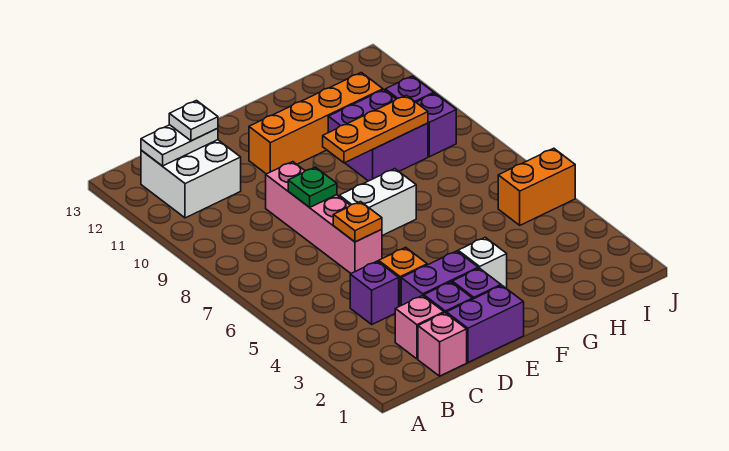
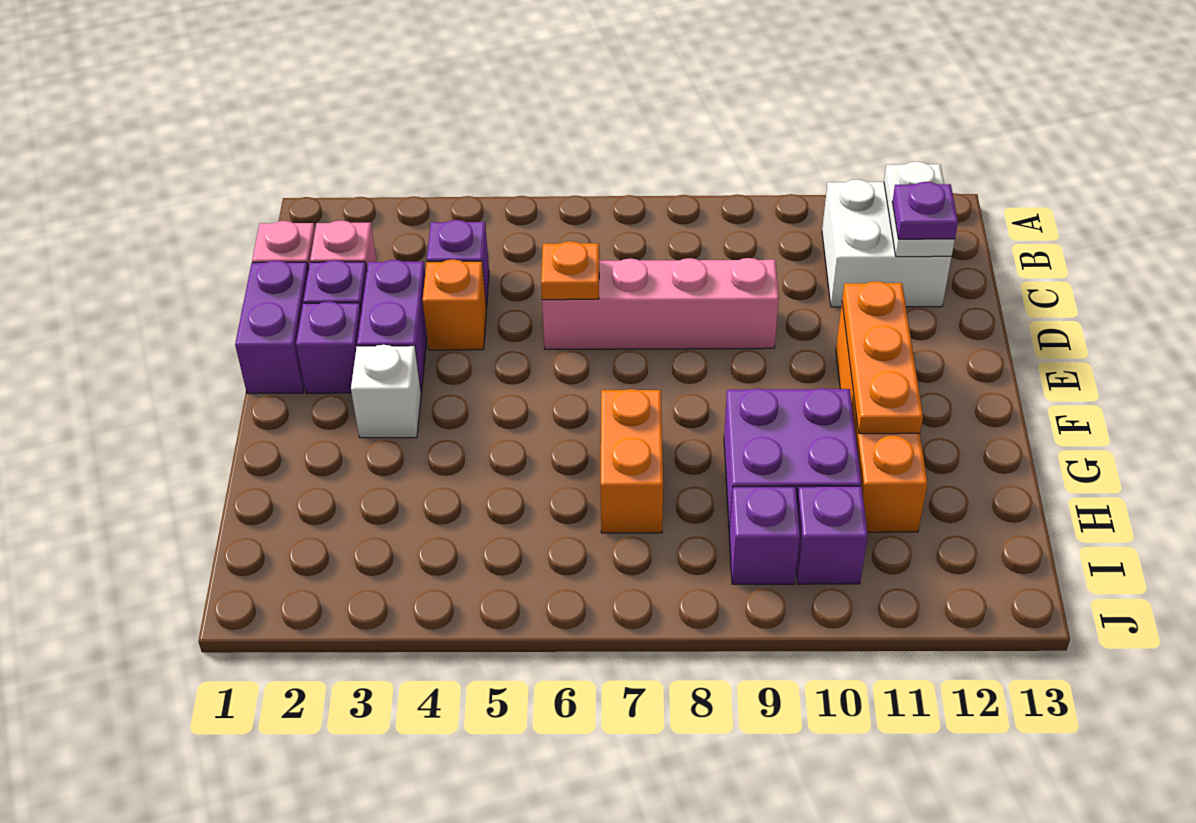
white plate C12 level 3 -> purple plate C12 level 3
green plate D8 level 2 -> none
white brick E7:F7 level 1 -> none
orange plate F9:H9 level 2 -> orange plate E11:G11 level 2
orange brick I5:J5 level 1 -> orange brick G7:H7 level 1

